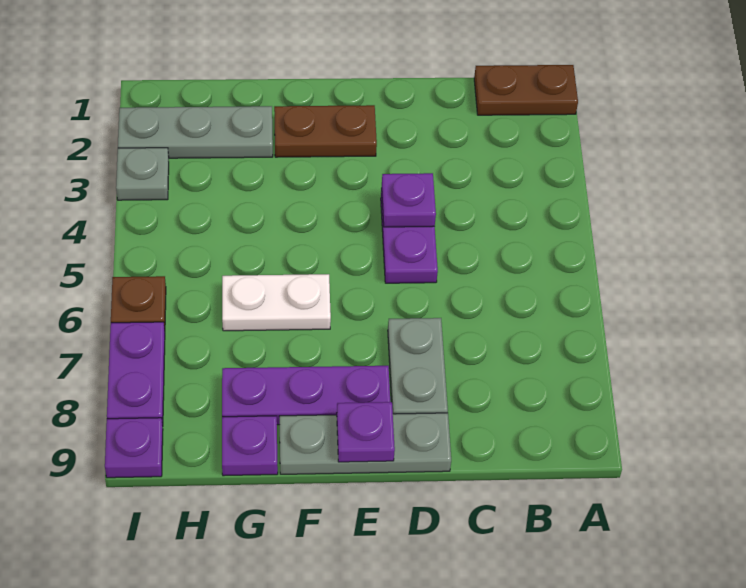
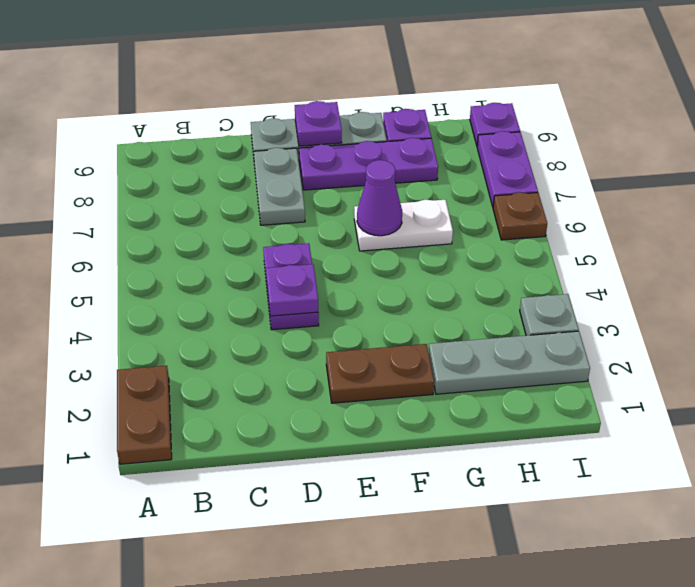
brown plate A1:B1 level 1 -> brown plate A1:A2 level 1
none -> purple cone F6 level 2

